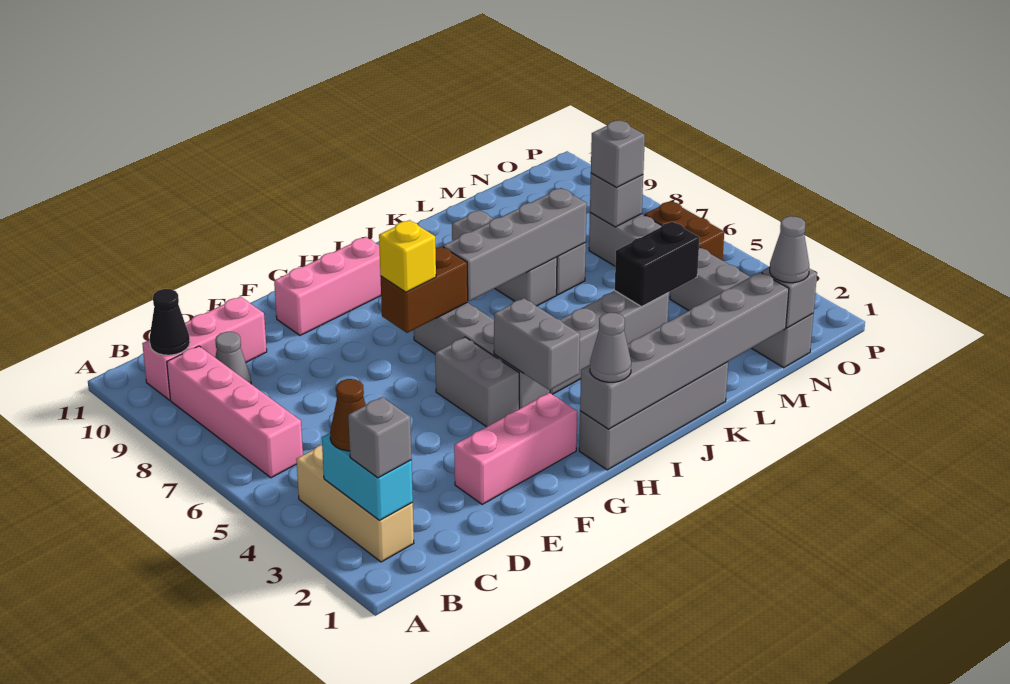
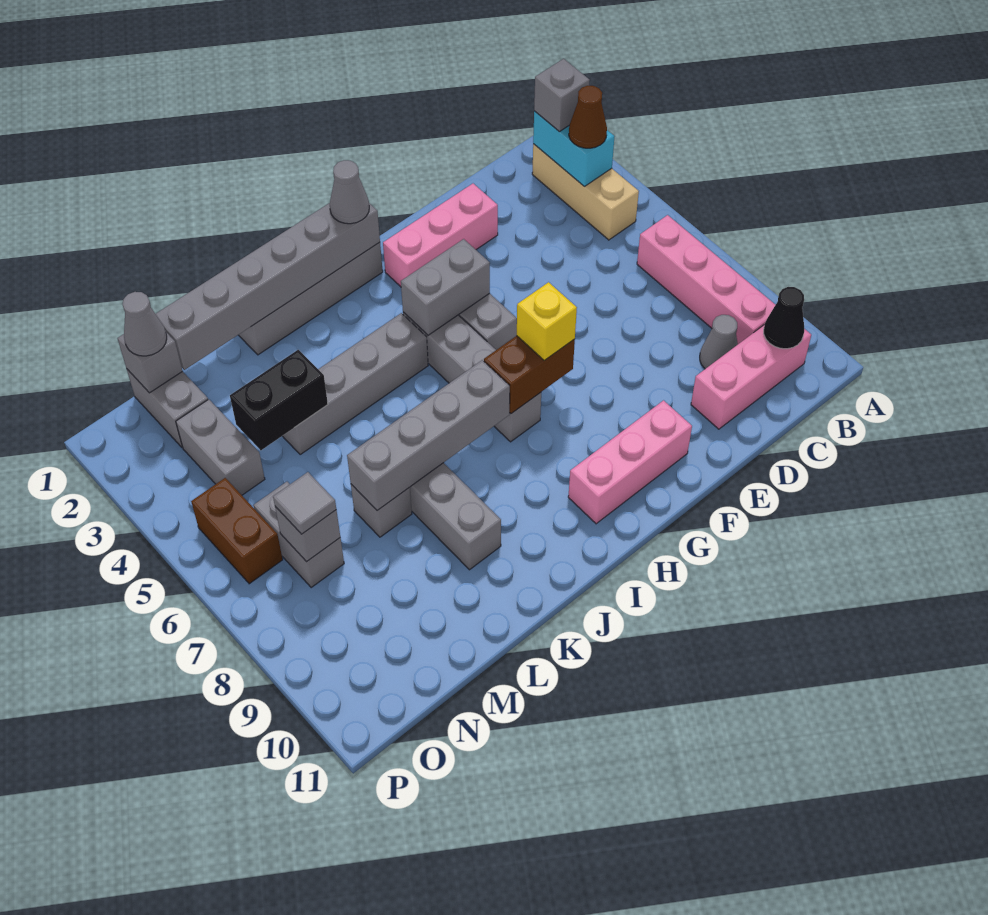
grey brick H3:H4 level 2 -> grey brick G4:H4 level 2
grey brick N7 level 3 -> grey tile N7 level 3

